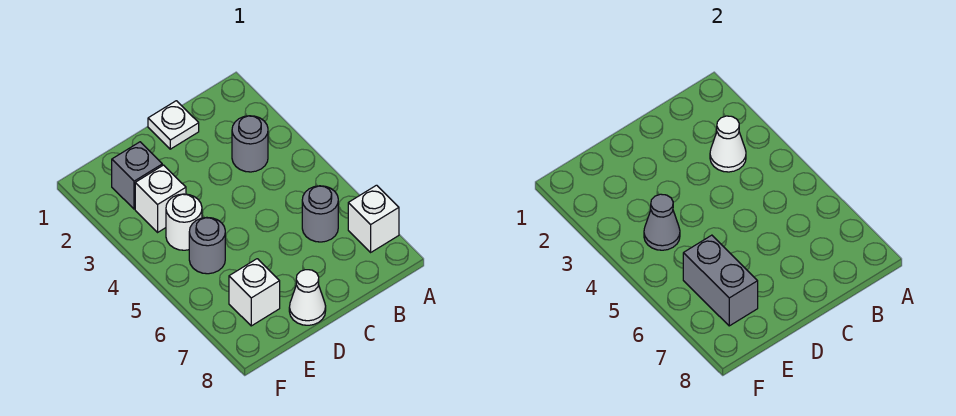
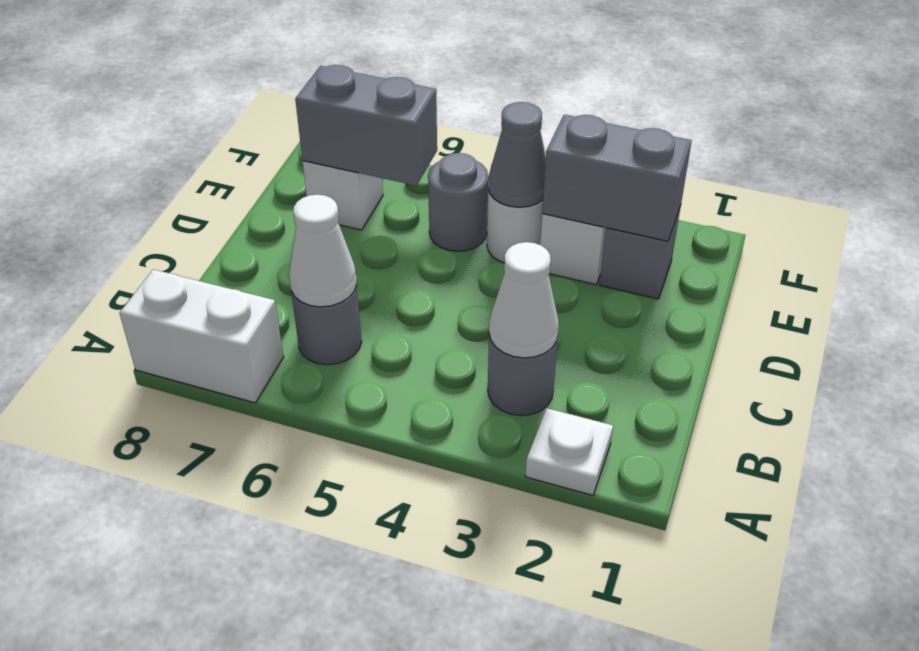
white brick A7 level 1 -> white brick A7:A8 level 1
white plate C1 level 1 -> white plate A2 level 1
white cone D8 level 1 -> white cone B6 level 2
none -> grey brick E2:E3 level 2

